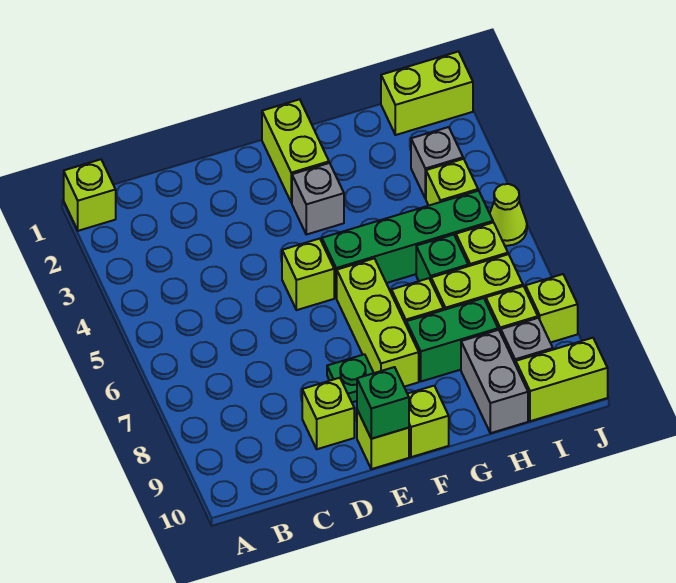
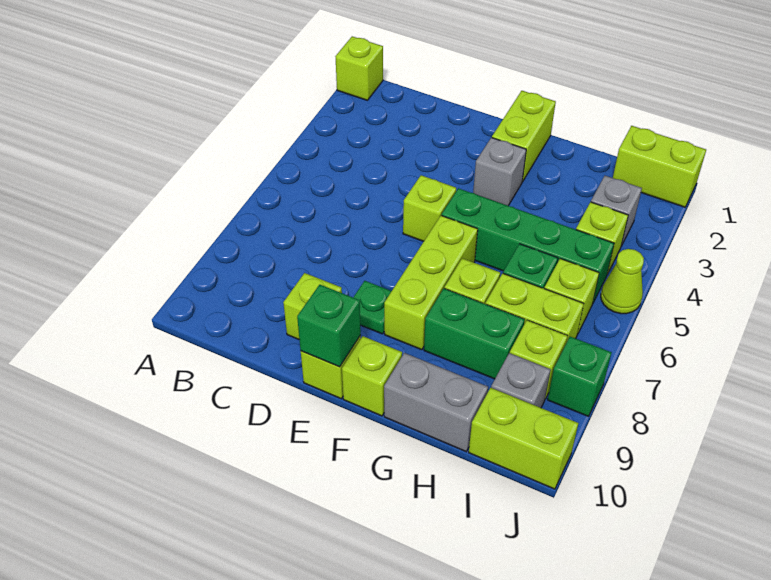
grey brick H9:H10 level 1 -> grey brick G10:H10 level 1
lime brick J8 level 1 -> green brick J8 level 1

